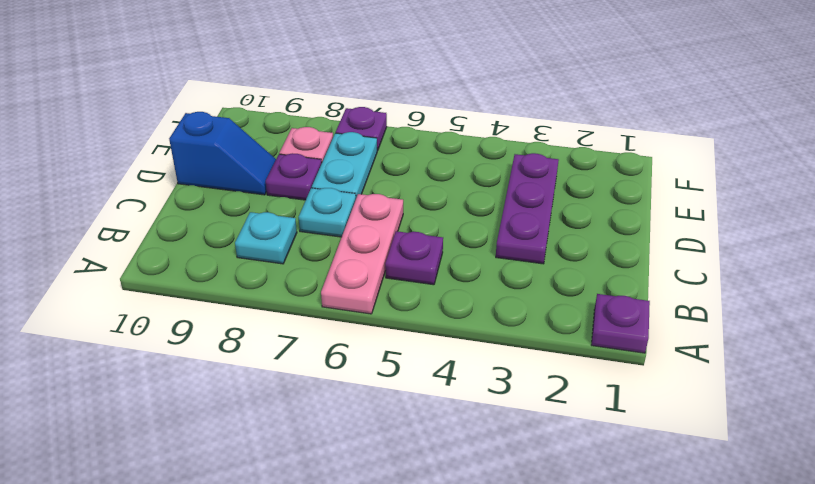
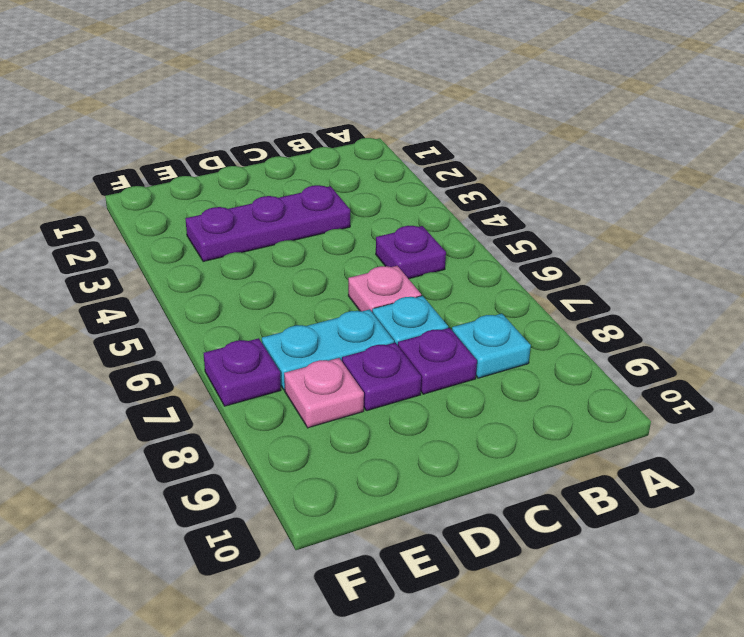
purple plate A1 level 1 -> purple plate C8 level 1
pink plate A6:C6 level 1 -> pink plate C6 level 1
blue slope D9:D10 level 1 top 10 -> none

